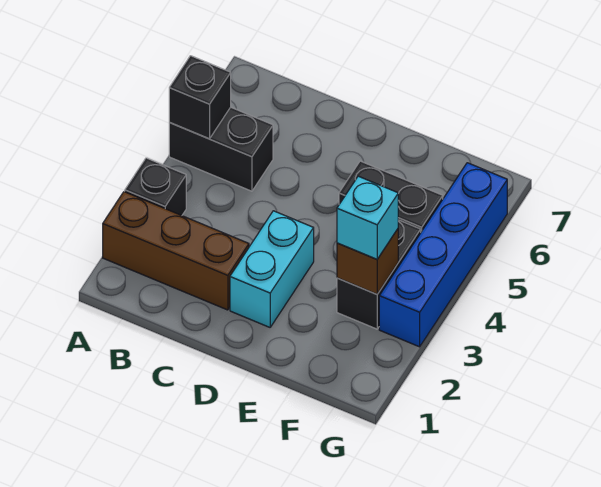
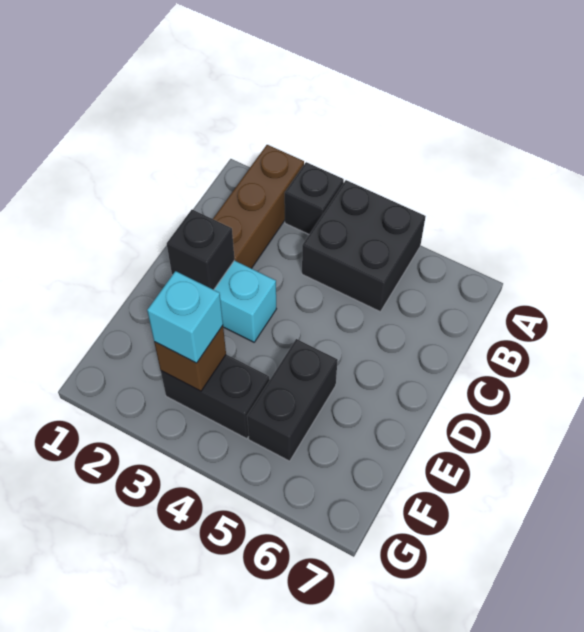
black brick A5:B5 level 1 -> black brick A4:B5 level 1
black brick A5 level 2 -> black brick D2 level 2
blue brick G3:G6 level 1 -> none

